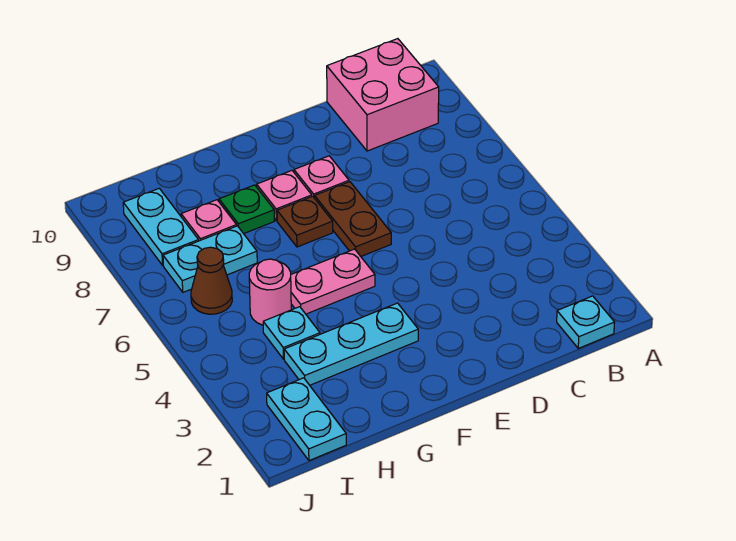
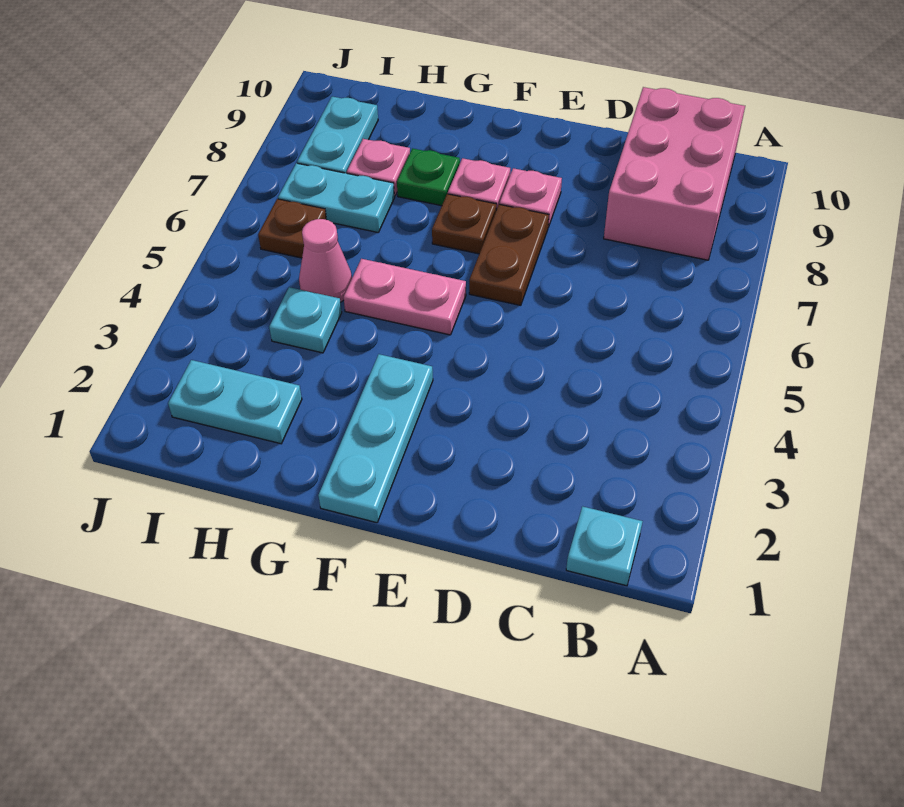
pink brick B9:C10 level 1 -> pink brick B8:C10 level 1
cyan plate F3:H3 level 1 -> cyan plate F1:F3 level 1
pink round brick H5 level 1 -> pink cone H5 level 1
cyan plate I1:I2 level 1 -> cyan plate H2:I2 level 1
brown cone I6 level 1 -> brown plate I6 level 1

